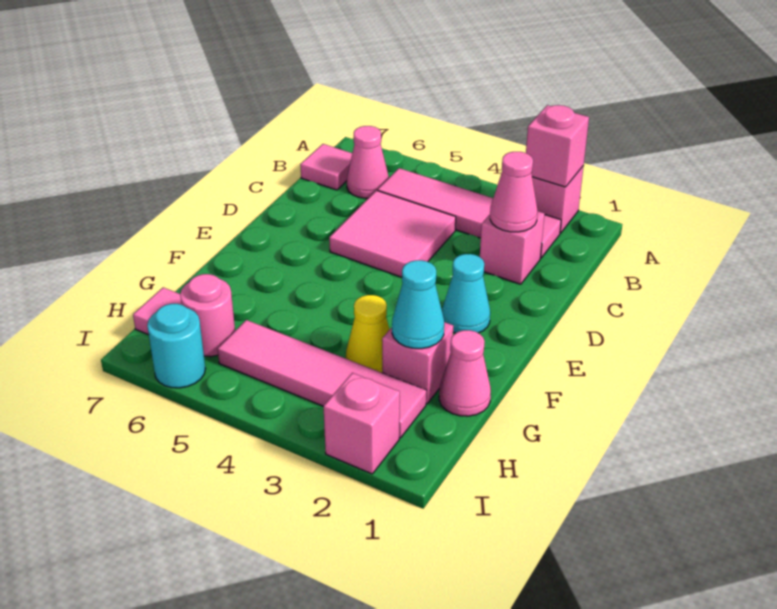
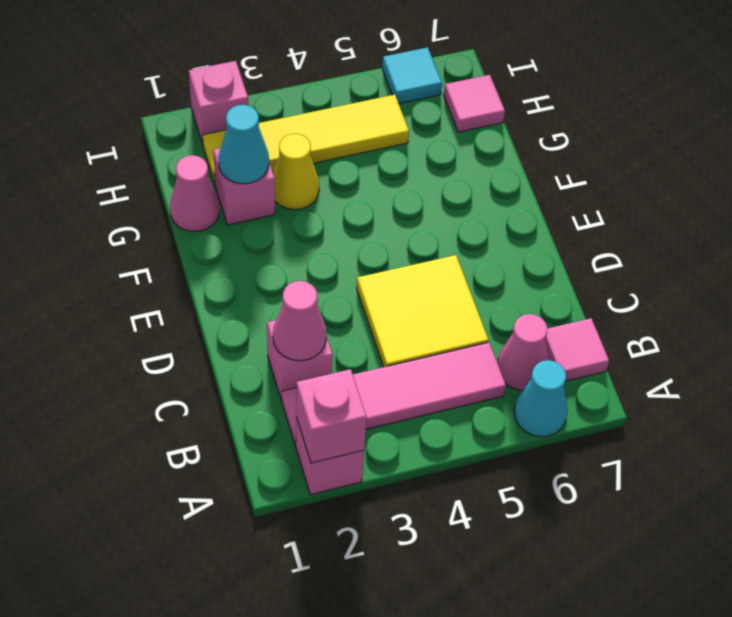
pink tile C4:D5 level 1 -> yellow tile C4:D5 level 1
cyan cone E2 level 1 -> cyan cone A6 level 1
pink tile H2:H5 level 1 -> yellow tile H2:H5 level 1
pink round brick H6 level 1 -> none
cyan round brick I6 level 1 -> cyan tile I6 level 1

